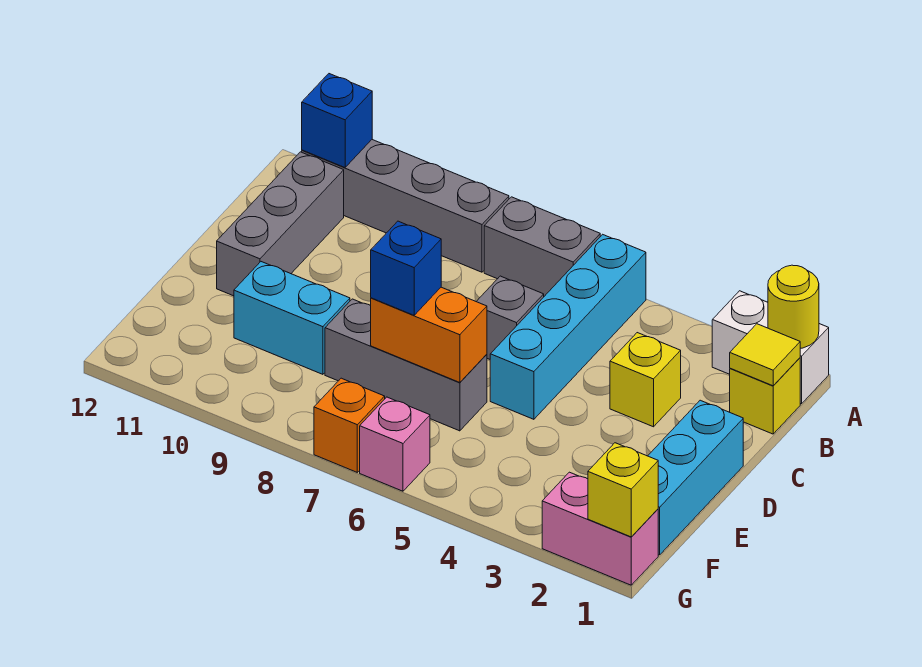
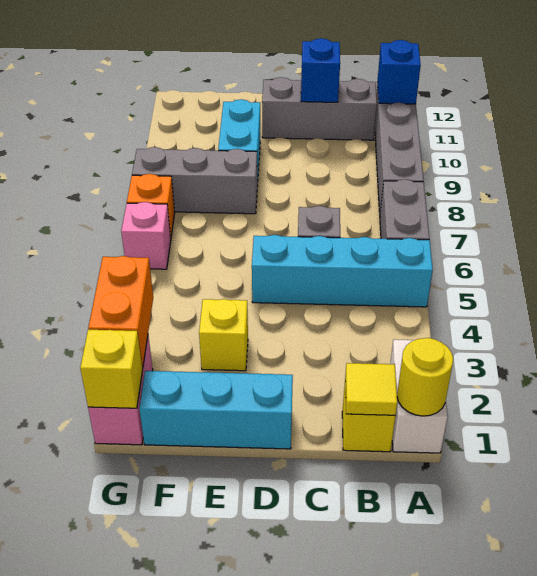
yellow brick C3 level 1 -> yellow brick E3 level 1
grey brick E6:E8 level 1 -> grey brick E8:G8 level 1
orange brick E6:E7 level 2 -> orange brick G2:G3 level 2
blue brick E7 level 3 -> blue brick C11 level 2

